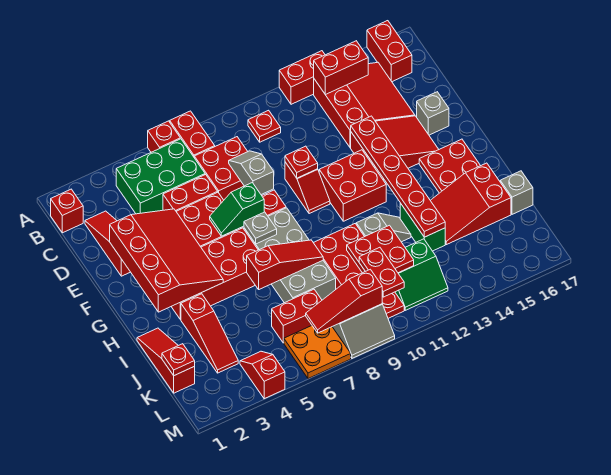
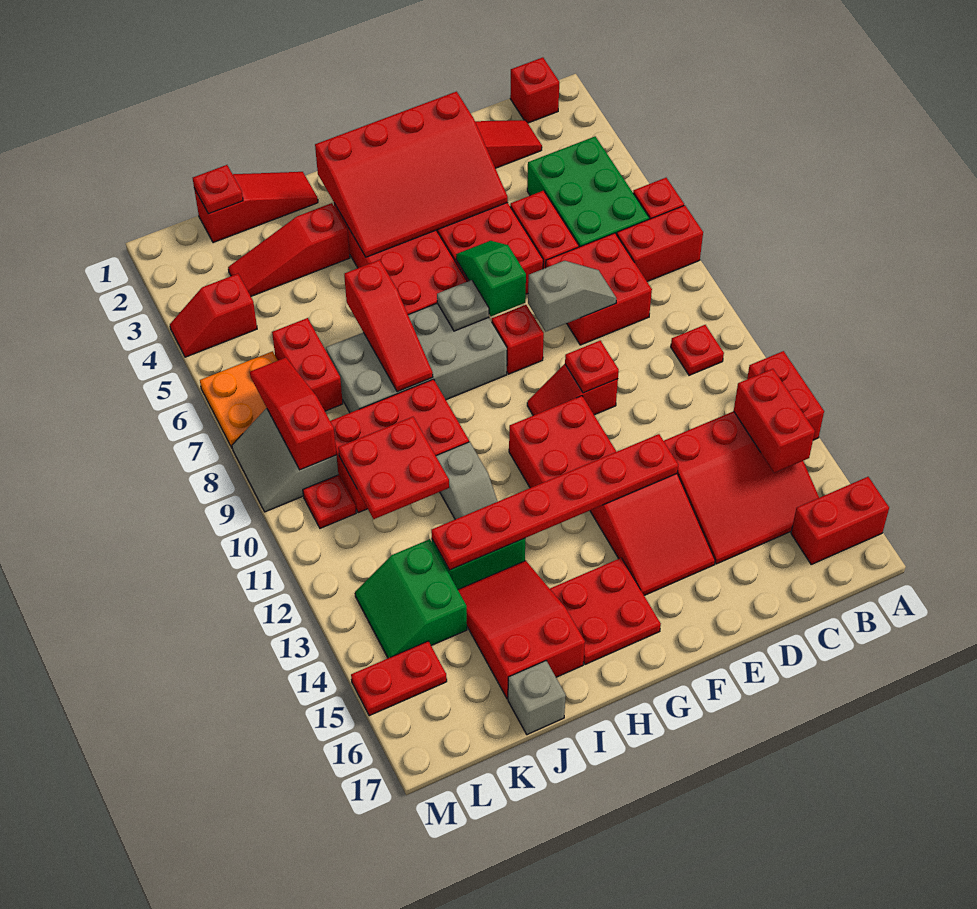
grey brick E16 level 1 -> none
red plate K10:L10 level 3 -> red plate L15:M15 level 1
green slope K11:L12 level 1 top K -> green slope K13:L14 level 1 top K
red slope L4:M4 level 1 top M -> red slope L4:M4 level 1 top L

